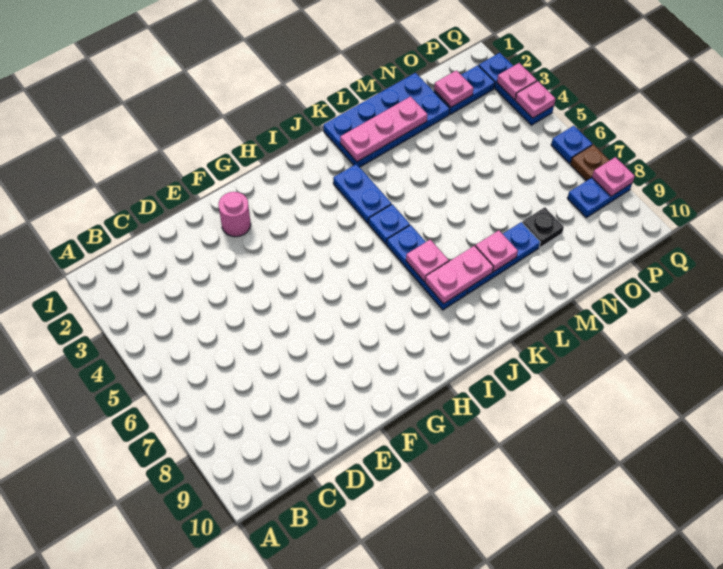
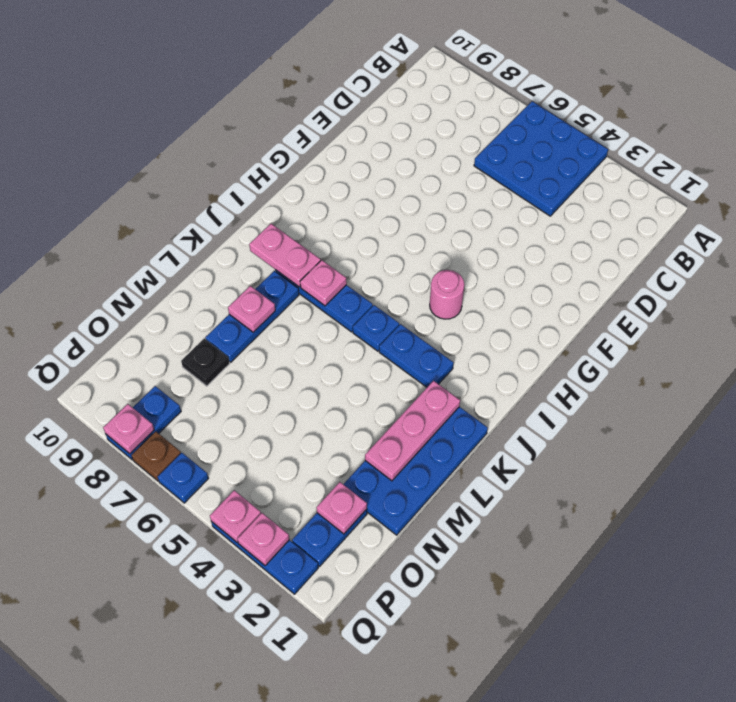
none -> blue plate A4:C6 level 1
pink round brick F2 level 1 -> pink round brick H4 level 1
pink plate J8:K8 level 2 -> pink plate J8:J9 level 2

